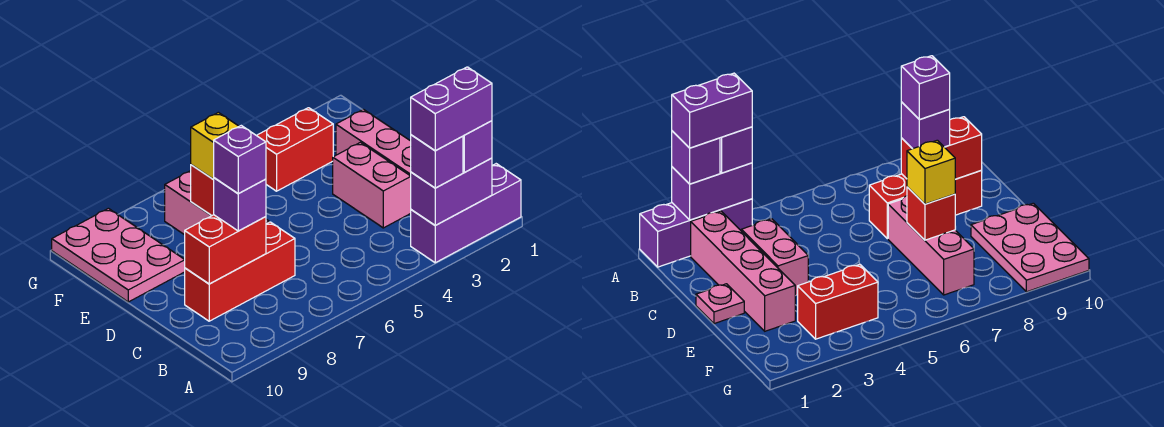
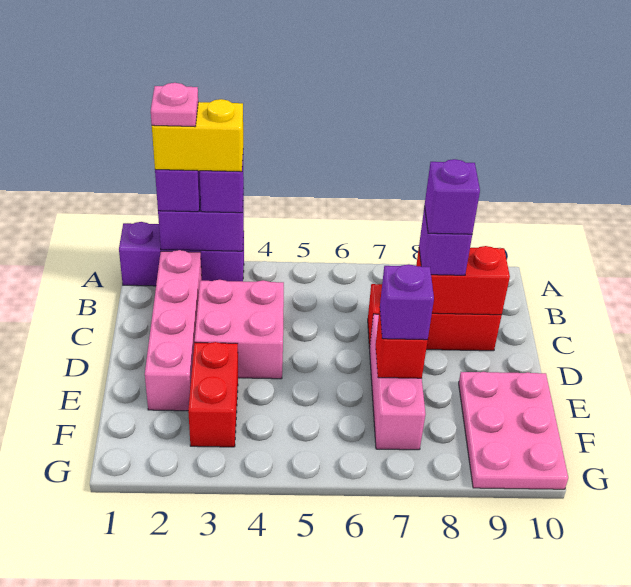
purple brick A2:A3 level 4 -> yellow brick A2:A3 level 4
pink brick C3:D3 level 1 -> pink brick C3:D4 level 1
pink plate D1 level 1 -> pink plate A2 level 5
yellow brick E7 level 3 -> purple brick E7 level 3
red brick F3:F4 level 1 -> red brick E3:F3 level 1

